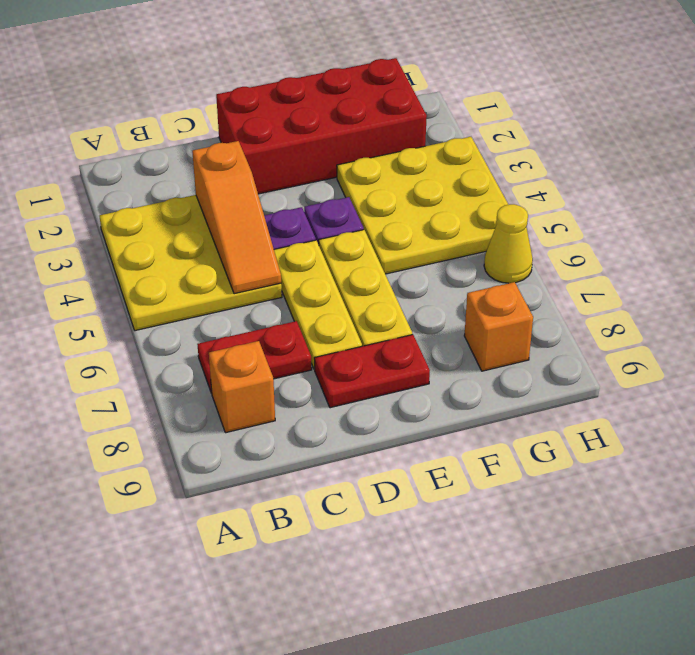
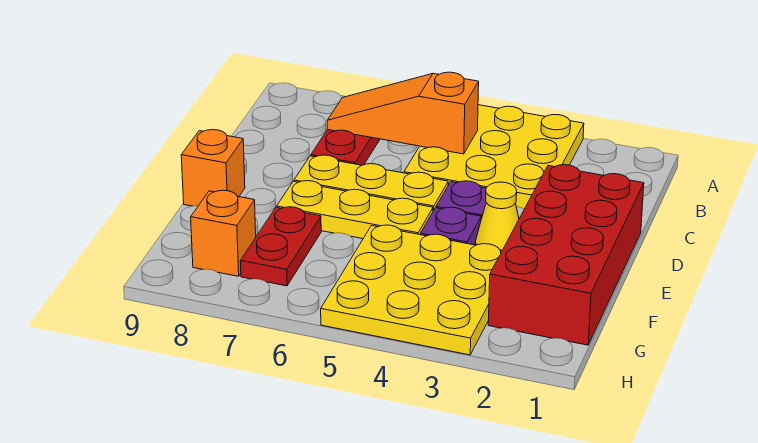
orange brick B8 level 1 -> orange brick E9 level 1
orange slope C3:C5 level 2 top 3 -> orange slope B5:B7 level 2 top 5
red plate D8:E8 level 1 -> red plate F7:G7 level 1
yellow cone H6 level 1 -> yellow cone E3 level 1

